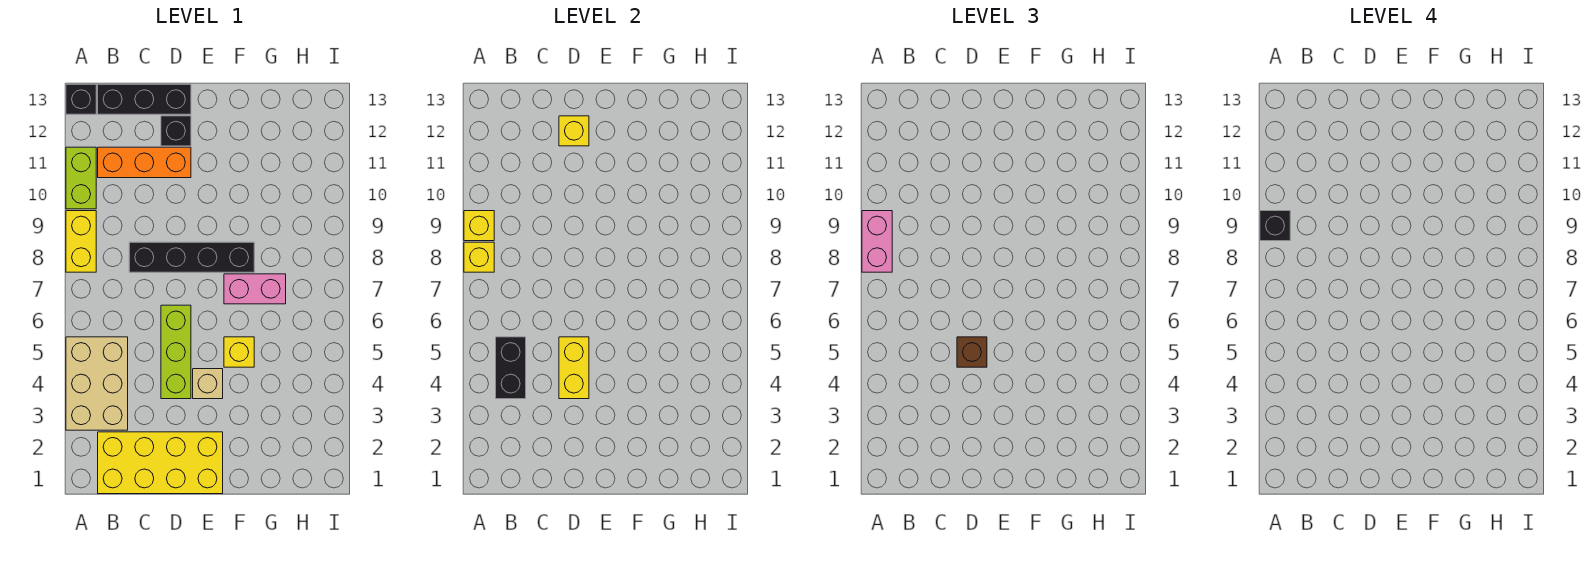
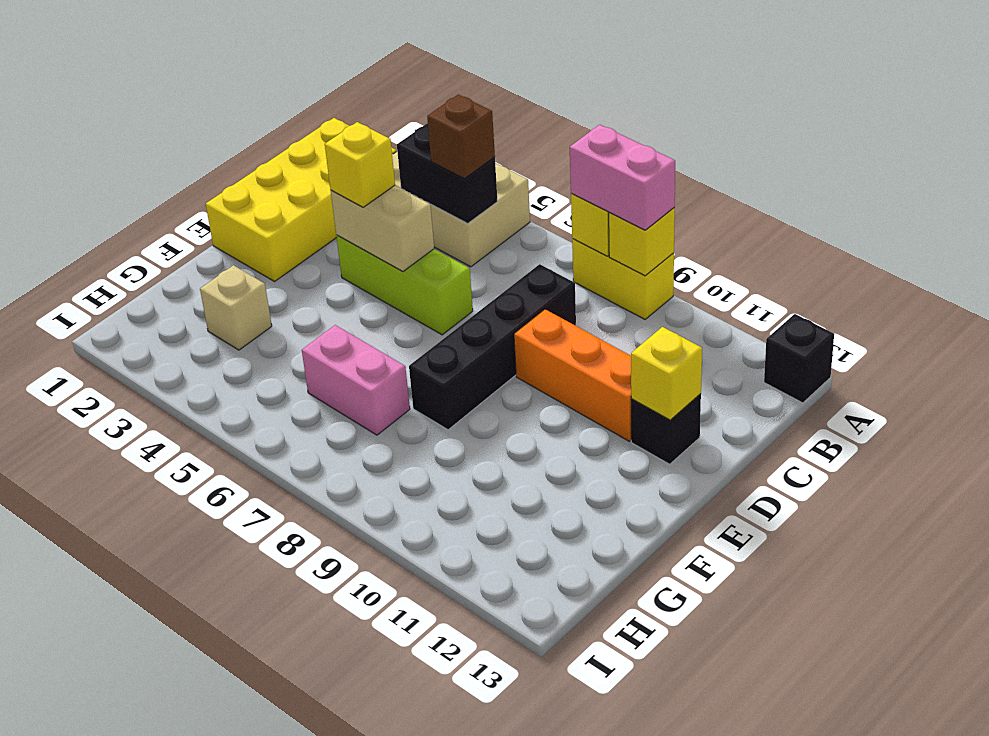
black brick A9 level 4 -> none
lime brick A10:A11 level 1 -> none
orange brick B11:D11 level 1 -> orange brick D9:D11 level 1
black brick B13:D13 level 1 -> none
yellow brick D4:D5 level 2 -> tan brick D4:D5 level 2
brown brick D5 level 3 -> brown brick B5 level 3
tan brick E4 level 1 -> tan brick G3 level 1
yellow brick F5 level 1 -> yellow brick D4 level 3
pink brick F7:G7 level 1 -> pink brick G6:G7 level 1

